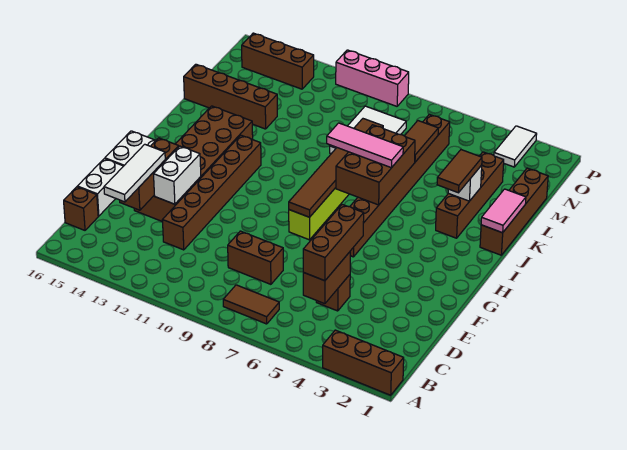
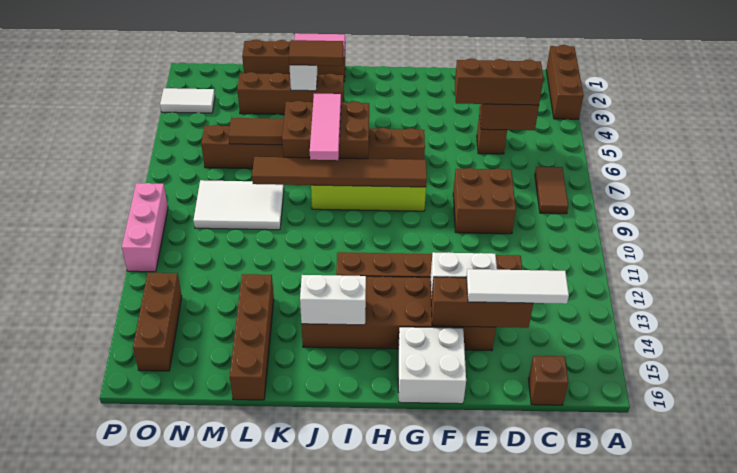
brown brick D8:D9 level 1 -> brown brick D8:E9 level 1
white brick D16:E16 level 1 -> white brick I14:J14 level 2

